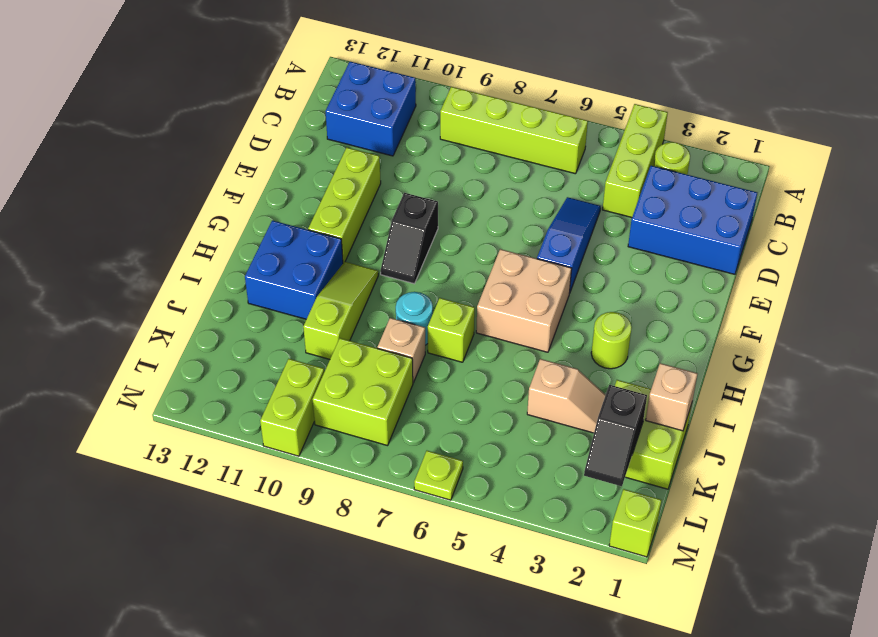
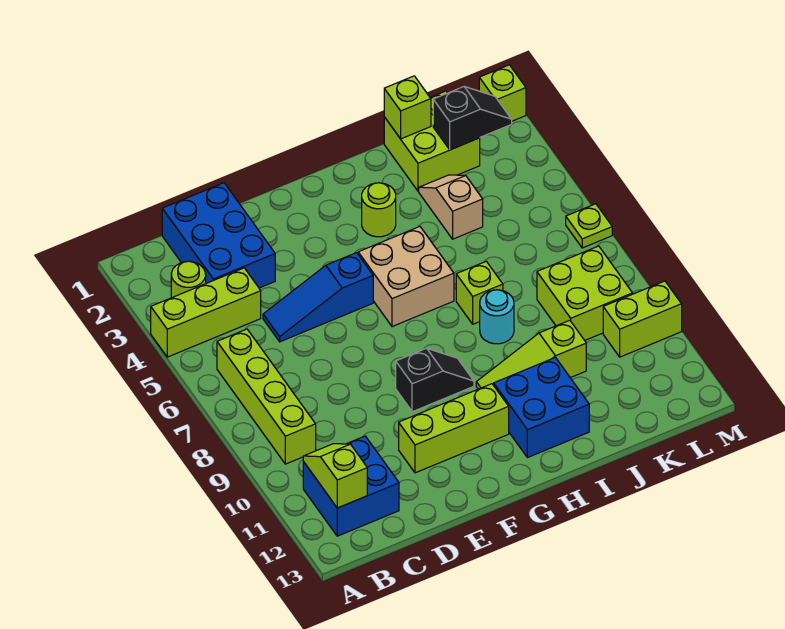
none -> lime slope B11:B12 level 2 top 12
tan brick J1 level 2 -> lime brick J1 level 2
tan brick J8 level 1 -> none

